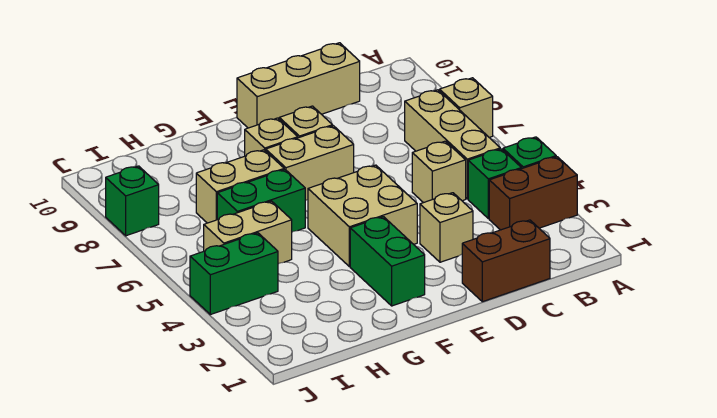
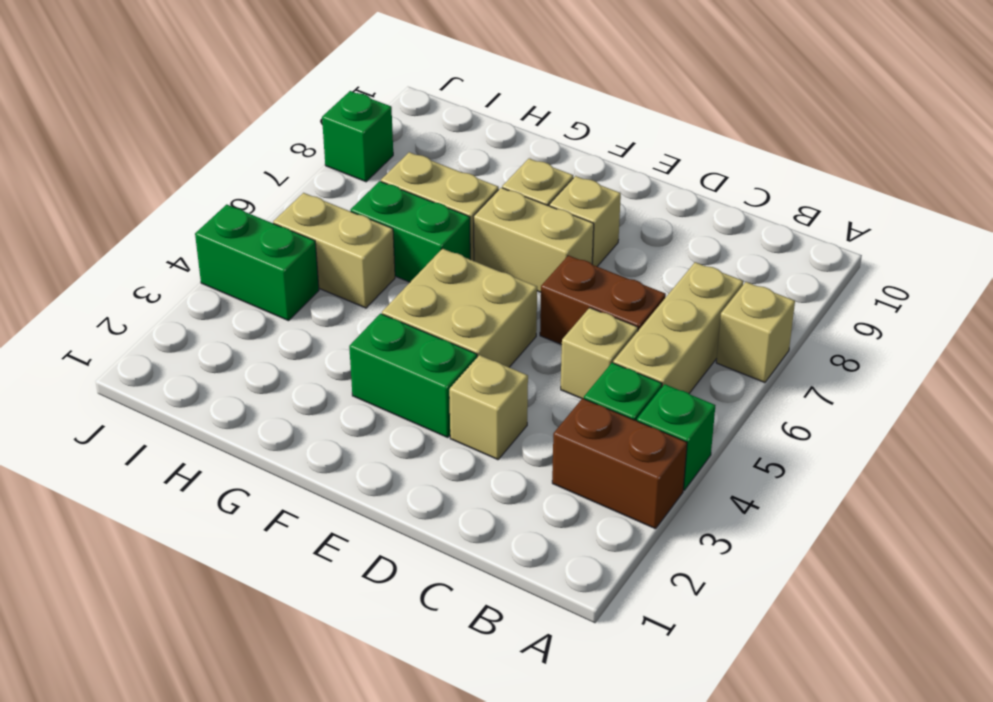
brown brick C1:D1 level 1 -> brown brick C6:D6 level 1
tan brick C10:E10 level 1 -> none
green brick F2:F3 level 1 -> green brick E3:F3 level 1

